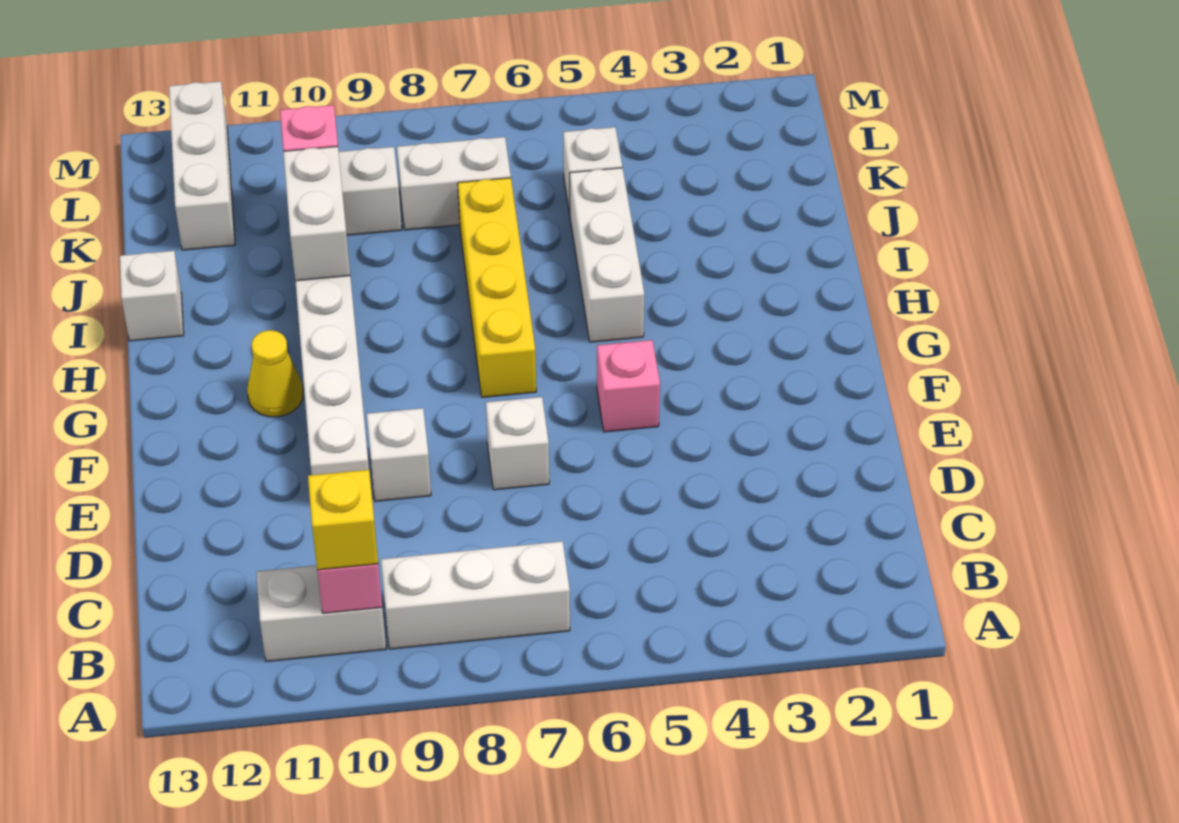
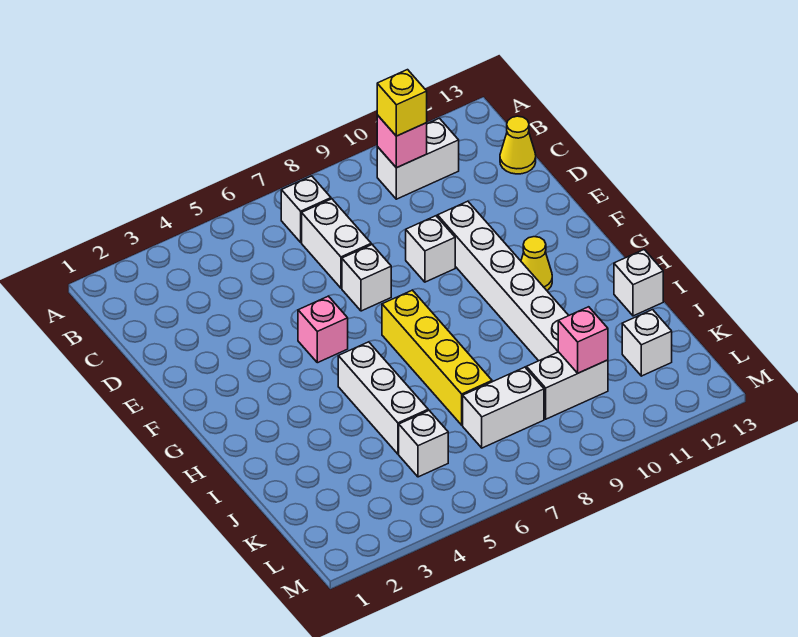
white brick B7:B9 level 1 -> white brick B7 level 1
none -> yellow cone C13 level 1
white brick I10:J10 level 2 -> white brick C7:D7 level 1
white brick K12:M12 level 1 -> white brick K12 level 1

